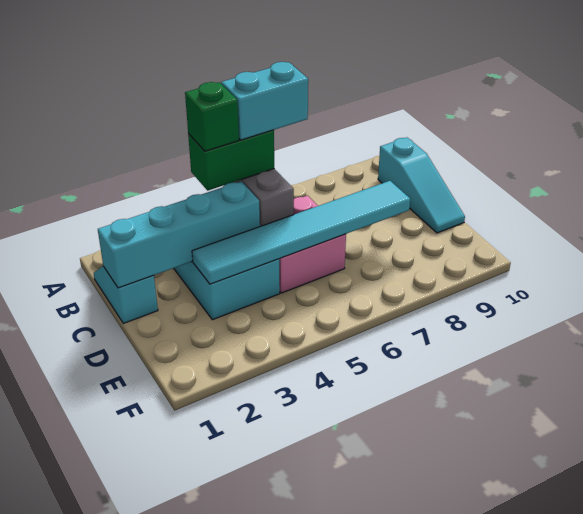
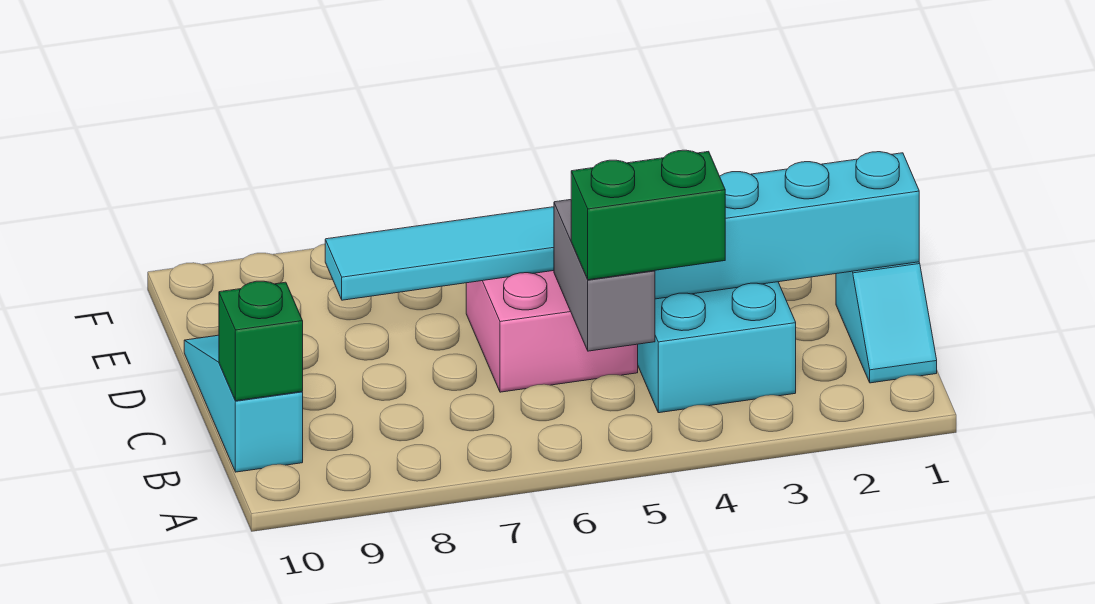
green brick B4 level 4 -> green brick B10 level 2
cyan brick B5:B6 level 4 -> none

